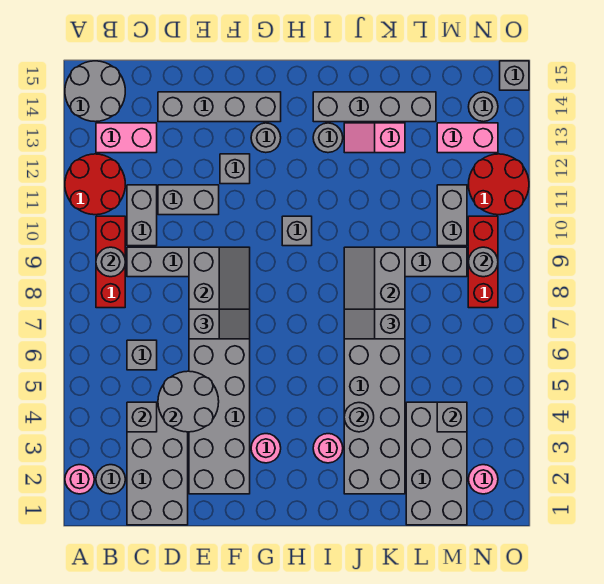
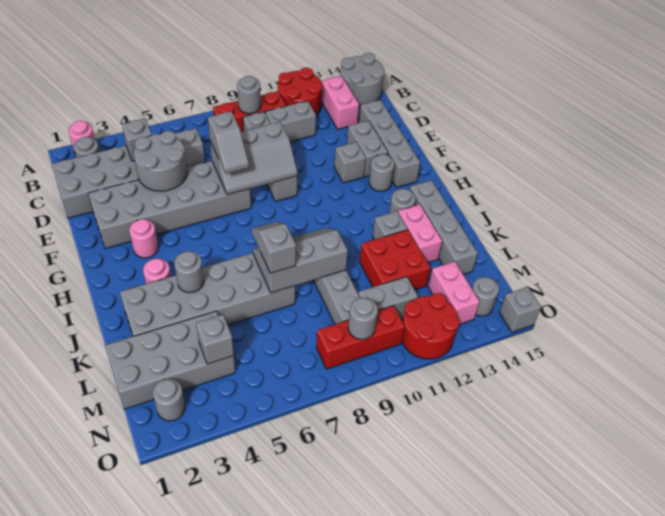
grey brick D11:E11 level 1 -> grey brick E13:F13 level 1
grey brick H10 level 1 -> grey brick J12 level 1
pink slope J13:K13 level 1 top K -> pink brick J13:K13 level 1
none -> red brick K11:L12 level 1
pink round brick N2 level 1 -> grey round brick N2 level 1

